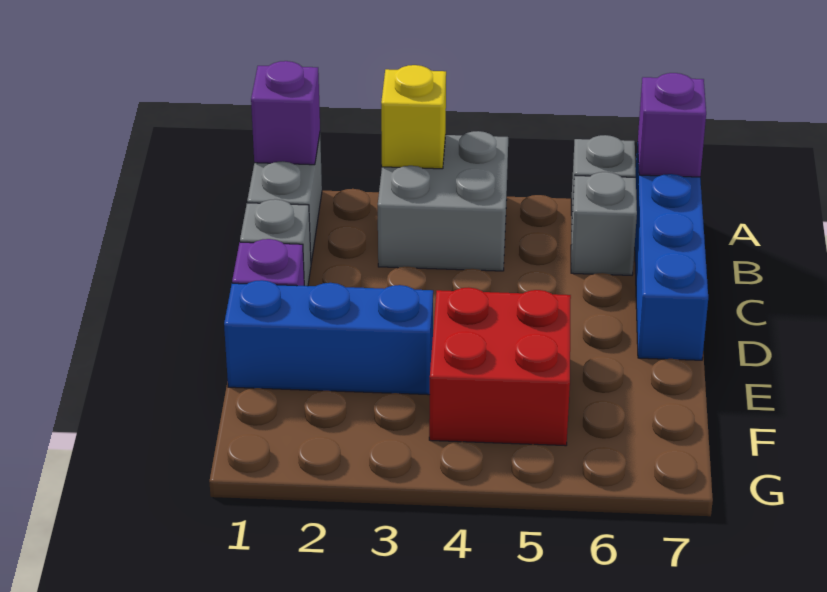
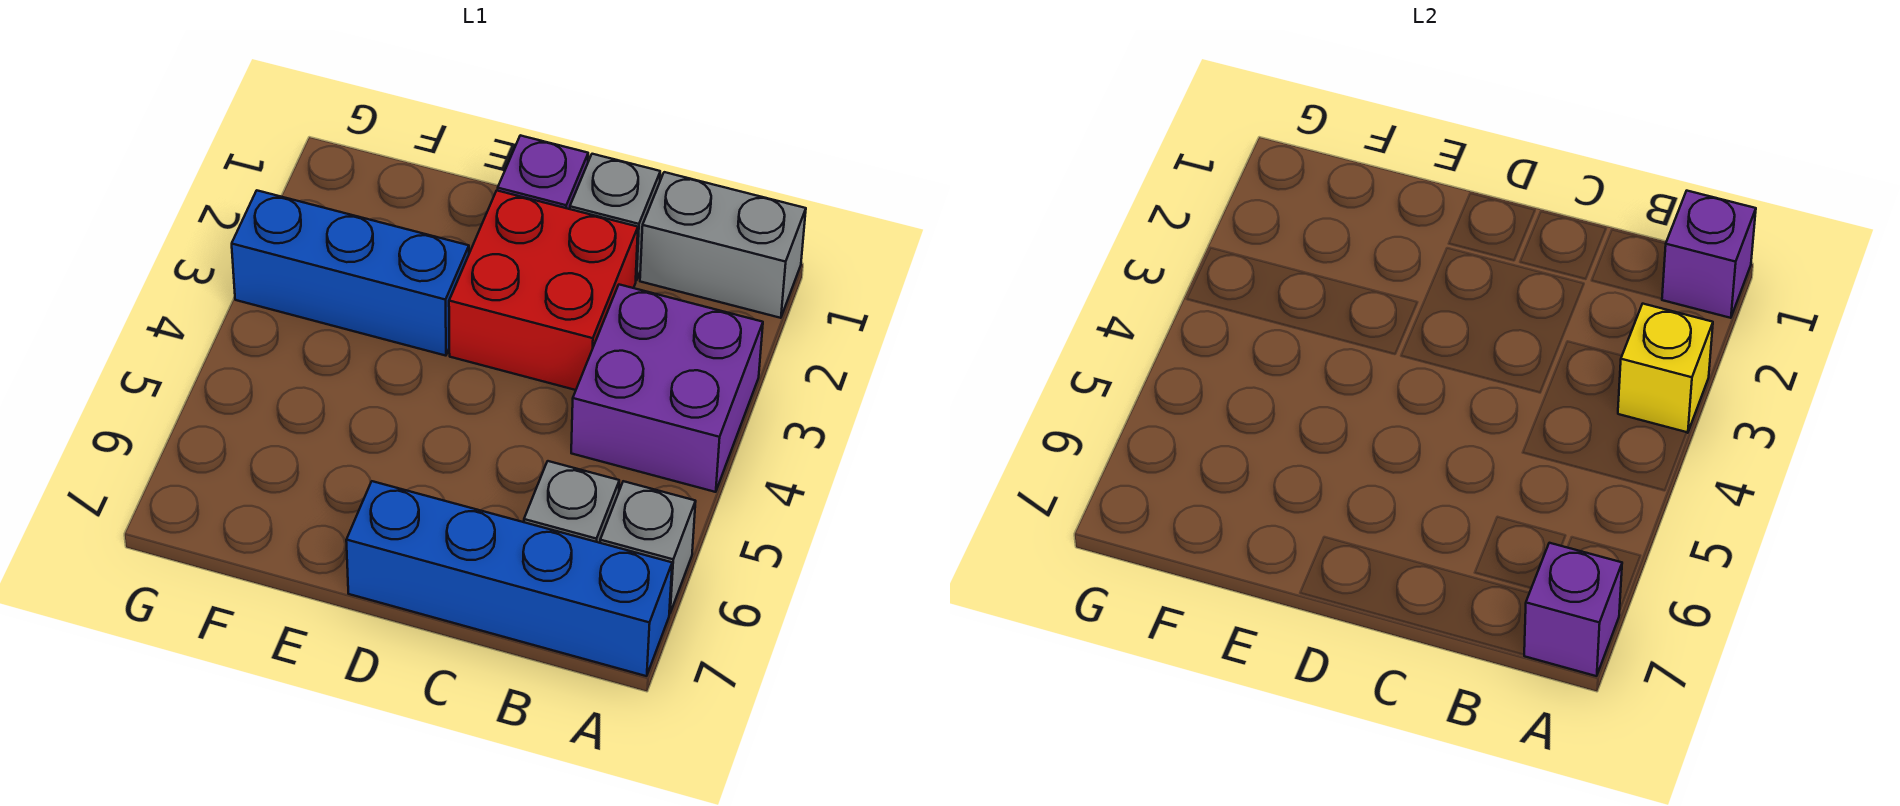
grey brick A3:B4 level 1 -> purple brick A3:B4 level 1
blue brick E1:E3 level 1 -> blue brick E3:G3 level 1
red brick E4:F5 level 1 -> red brick C2:D3 level 1

